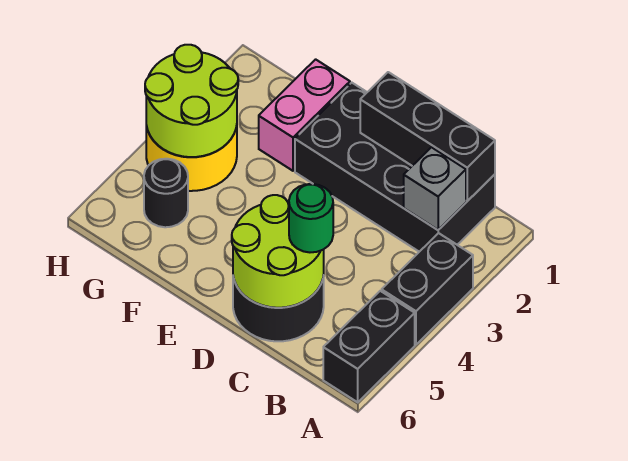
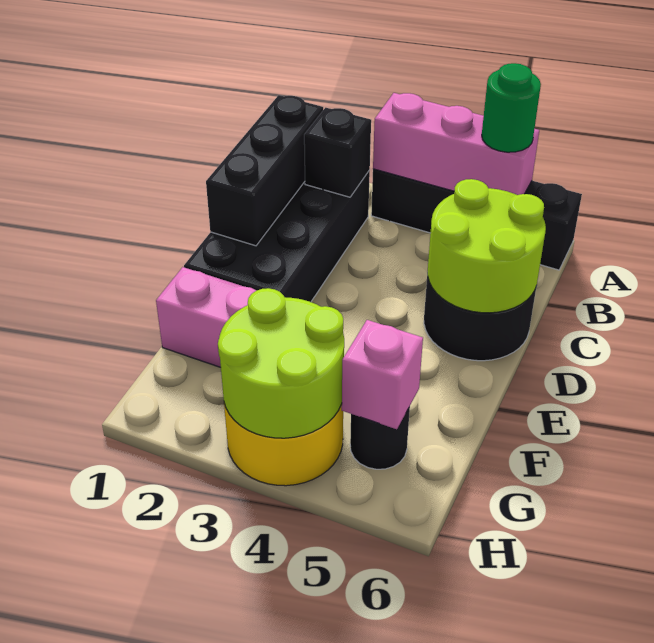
none -> pink brick A3:A5 level 2
grey brick B2 level 2 -> black brick B2 level 2
green round brick C5 level 3 -> green round brick A5 level 3
none -> pink brick G5 level 2

